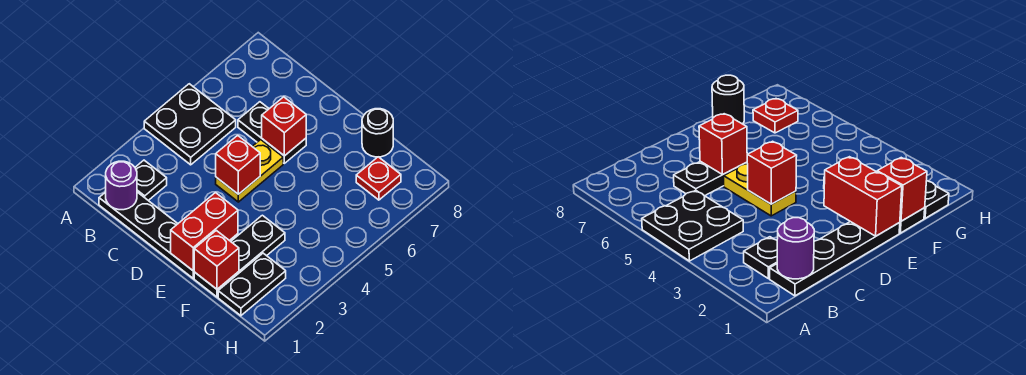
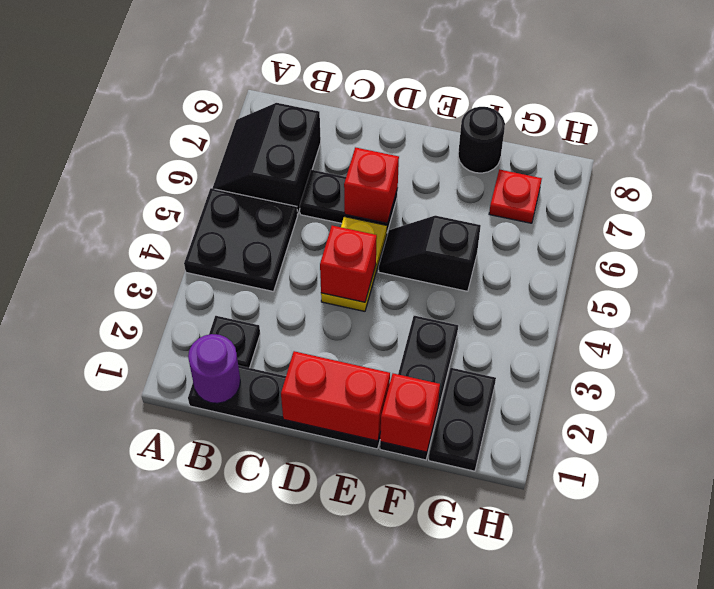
none -> black slope A6:B7 level 1 top B
red brick E1:E2 level 2 -> red brick D1:E1 level 2
none -> black slope E5:F5 level 1 top F

